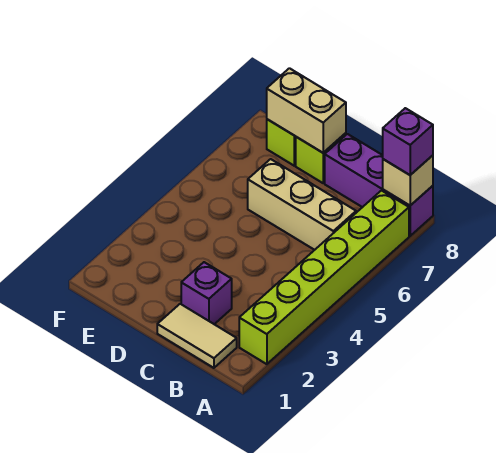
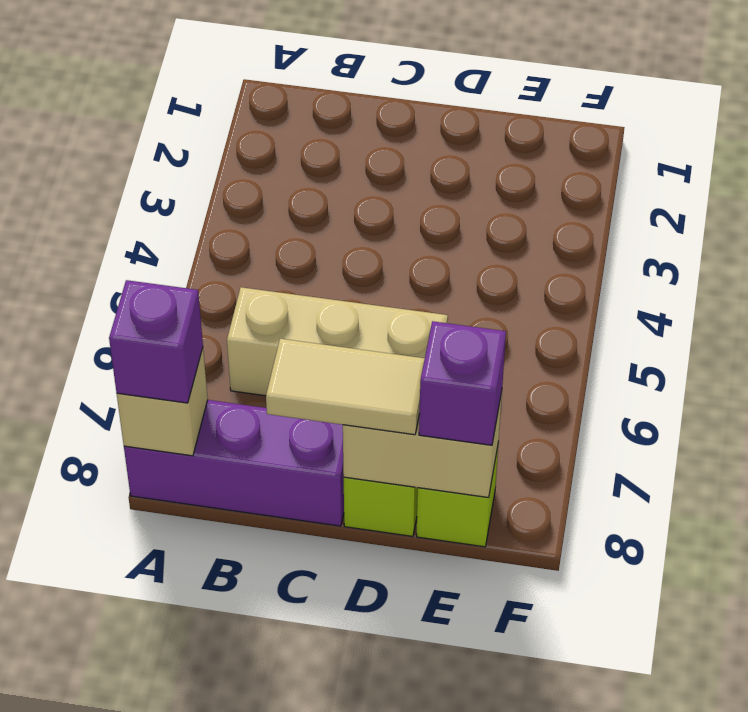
lime brick A2:A7 level 1 -> none
tan tile B1:C1 level 1 -> tan tile C8:D8 level 3
purple brick C2 level 1 -> purple brick E8 level 3

